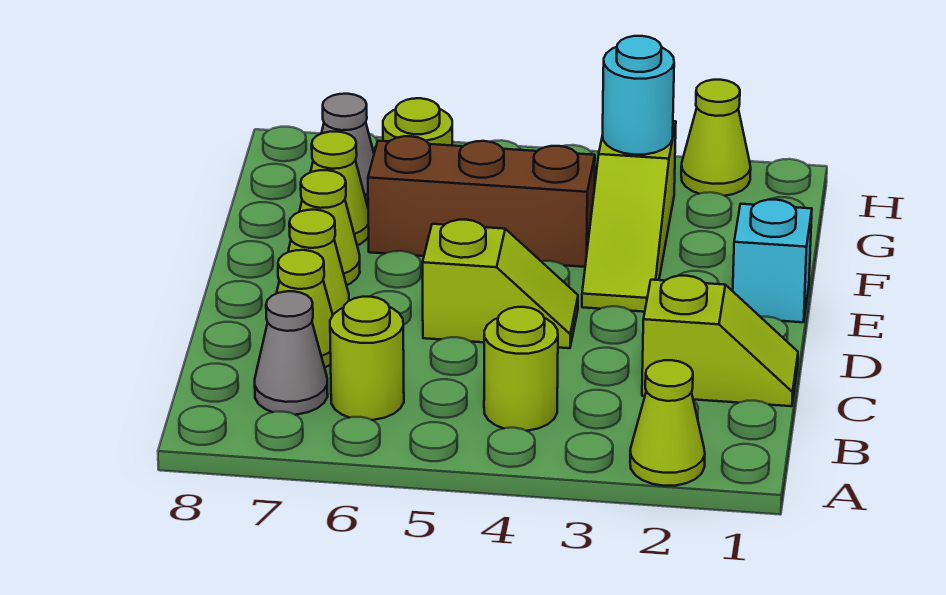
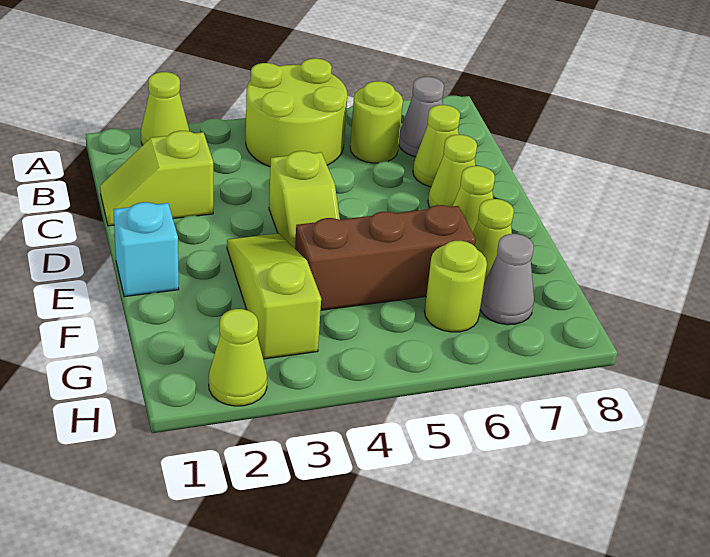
lime round brick B4 level 1 -> lime round brick A4:B5 level 1
lime slope D4:D5 level 1 top 5 -> lime slope D4:E4 level 1 top D
cyan round brick G3 level 2 -> none

